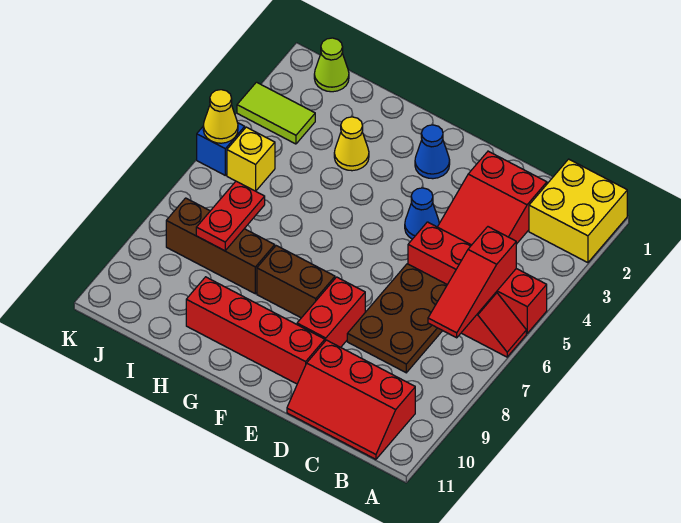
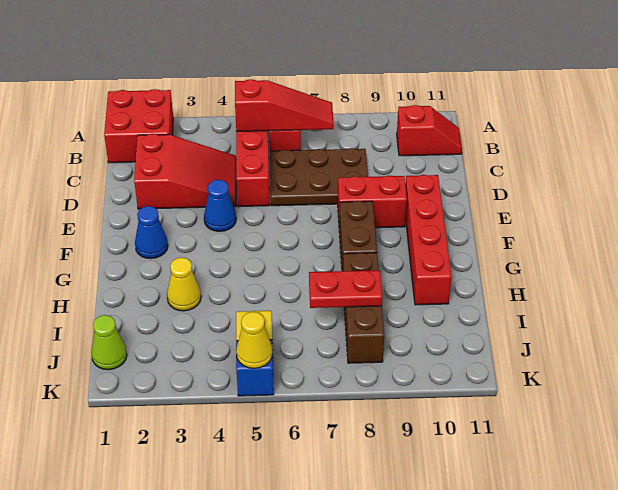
yellow brick A1:B2 level 1 -> red brick A1:B2 level 1
red slope B10:D11 level 1 top 10 -> red slope B10:B11 level 1 top 10
lime tile J3:K3 level 1 -> none

